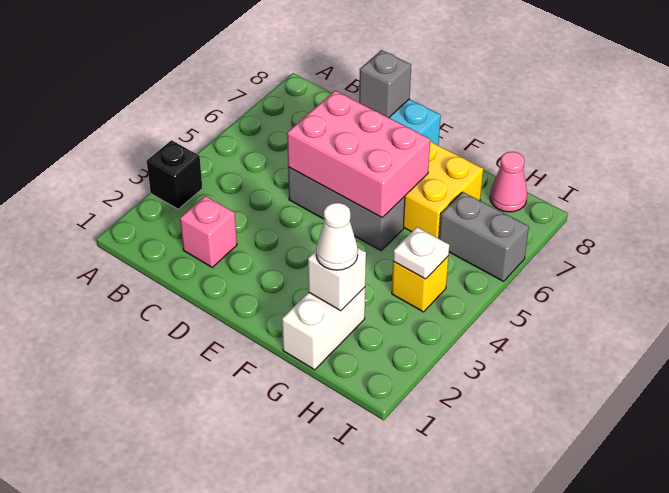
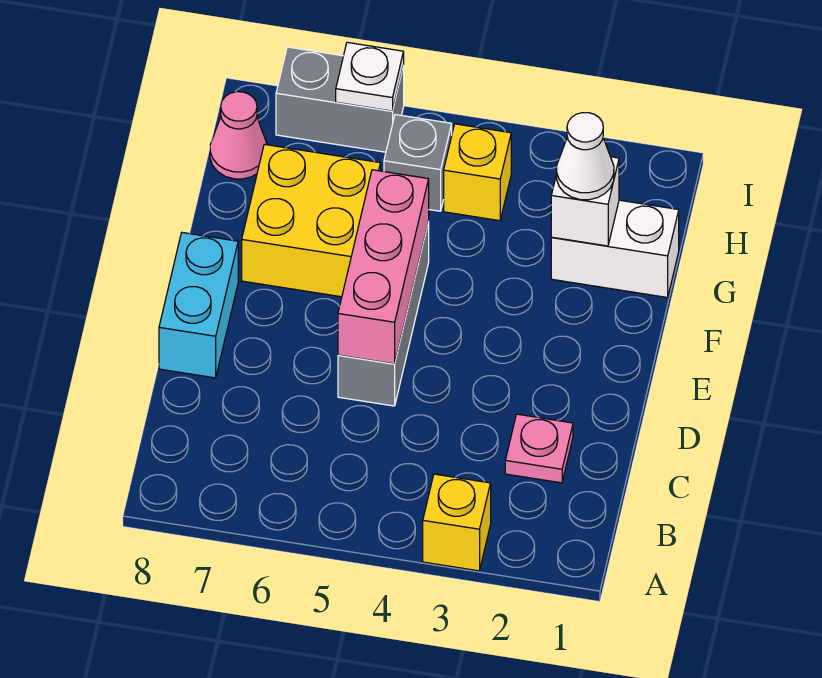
black brick A3 level 1 -> yellow brick A3 level 1
pink brick C2 level 1 -> pink plate C2 level 1
pink brick D5:F6 level 2 -> pink brick D5:F5 level 2
grey brick D8 level 2 -> grey brick H5 level 1
white plate H4 level 2 -> white plate I6 level 2
grey brick H6:I6 level 1 -> grey brick I6:I7 level 1

